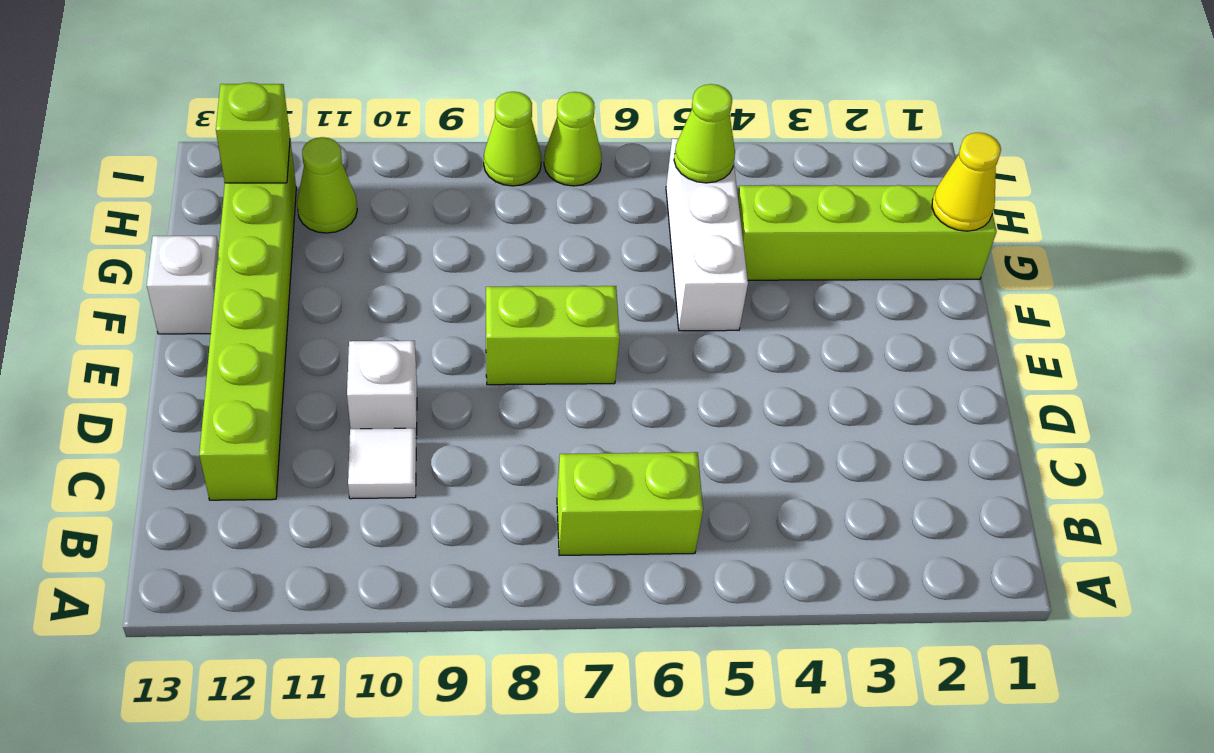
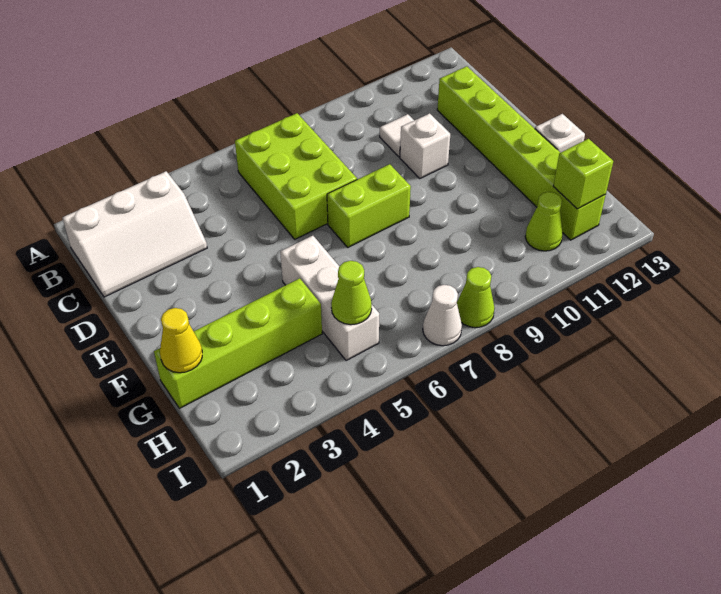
none -> white slope B1:C3 level 1 top B
lime brick B6:B7 level 1 -> lime brick B6:D7 level 1
lime cone I7 level 1 -> white cone I7 level 1

